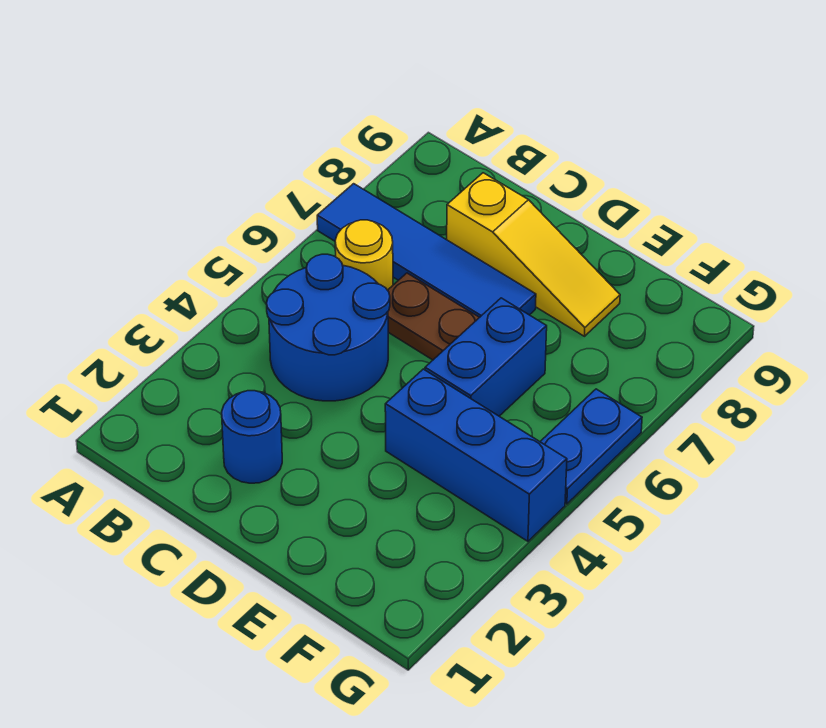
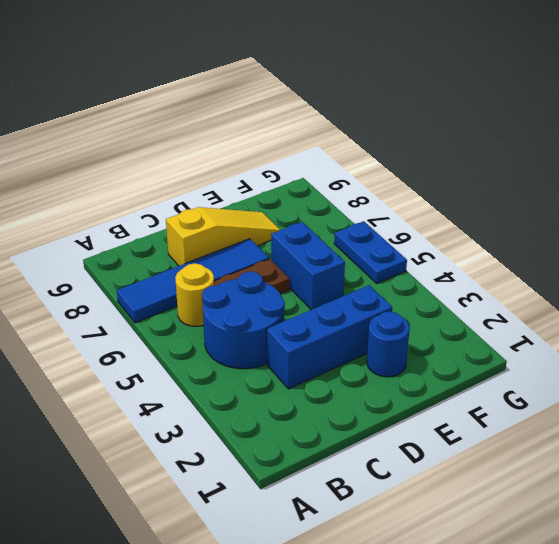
blue round brick C2 level 1 -> blue round brick E2 level 1
blue brick E4:G4 level 1 -> blue brick C3:E3 level 1

